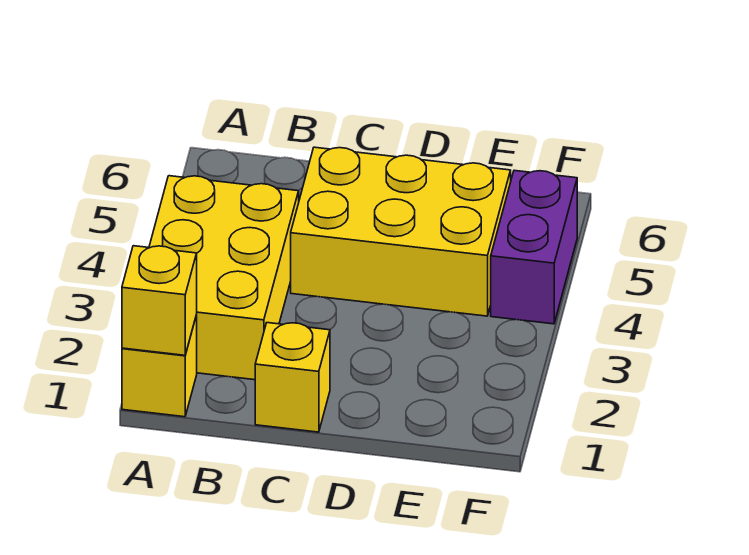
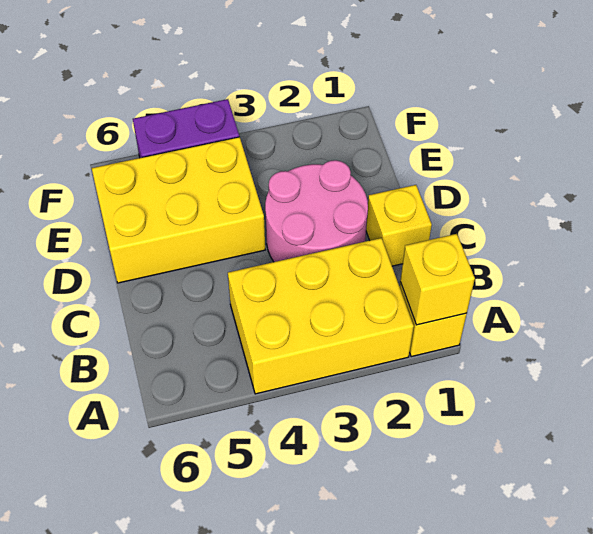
none -> pink round brick C2:D3 level 1
yellow brick C4:E5 level 1 -> yellow brick D4:E6 level 1

